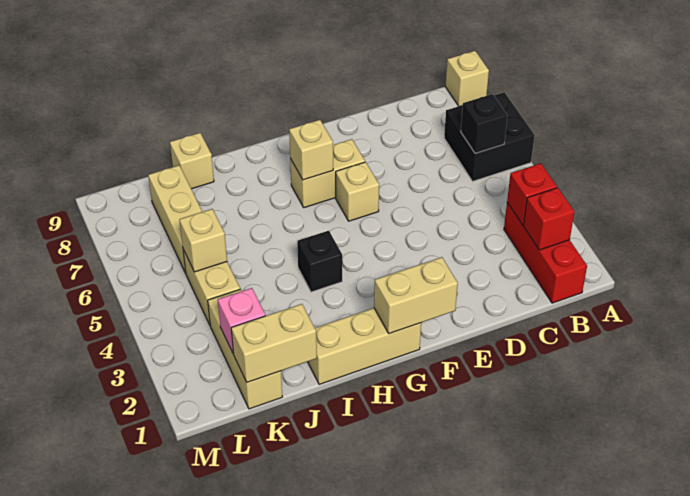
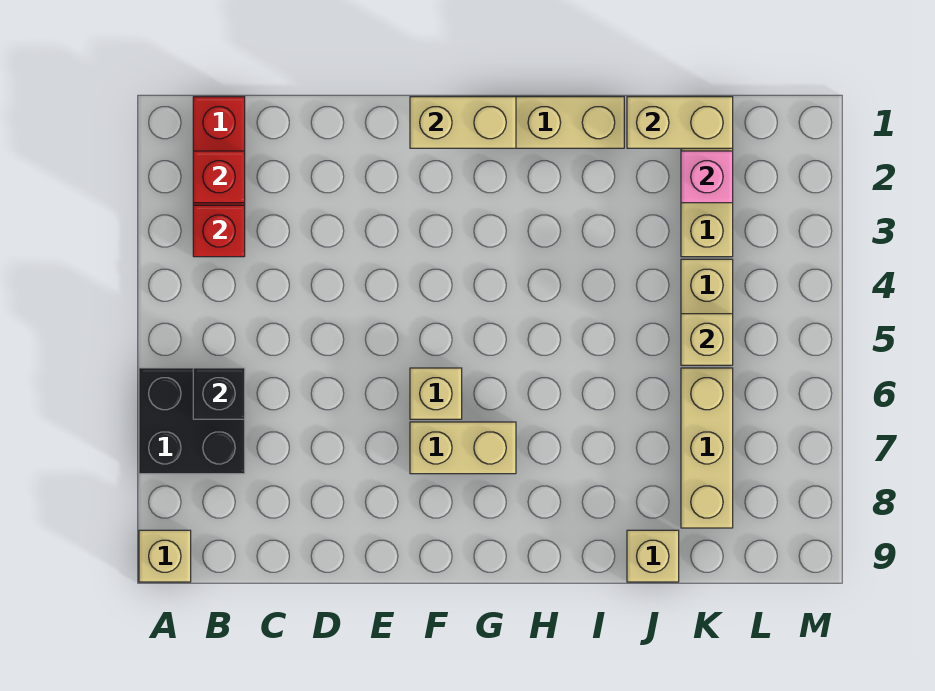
tan brick G7 level 2 -> none
black brick H4 level 1 -> none

